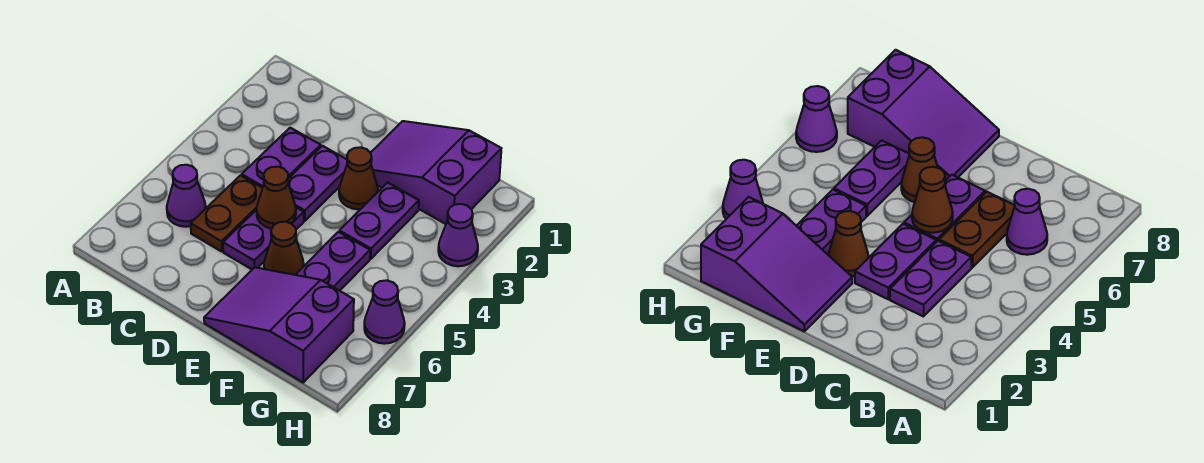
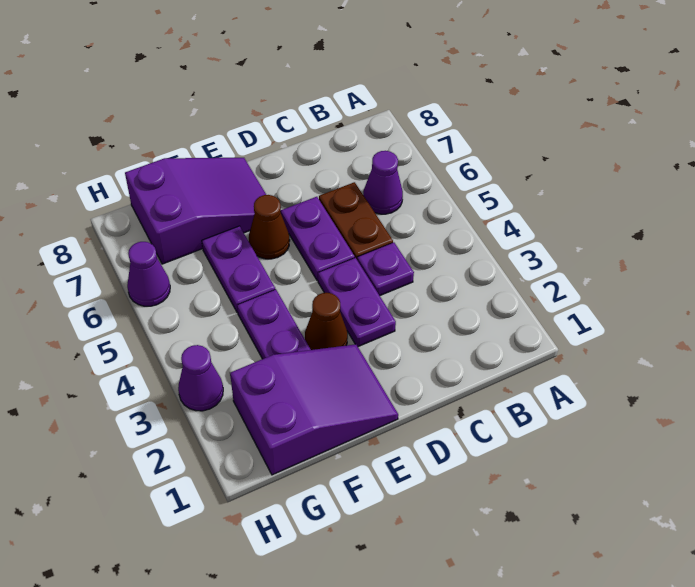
purple plate C3:C4 level 1 -> purple plate C4 level 1
brown cone D5 level 2 -> none

